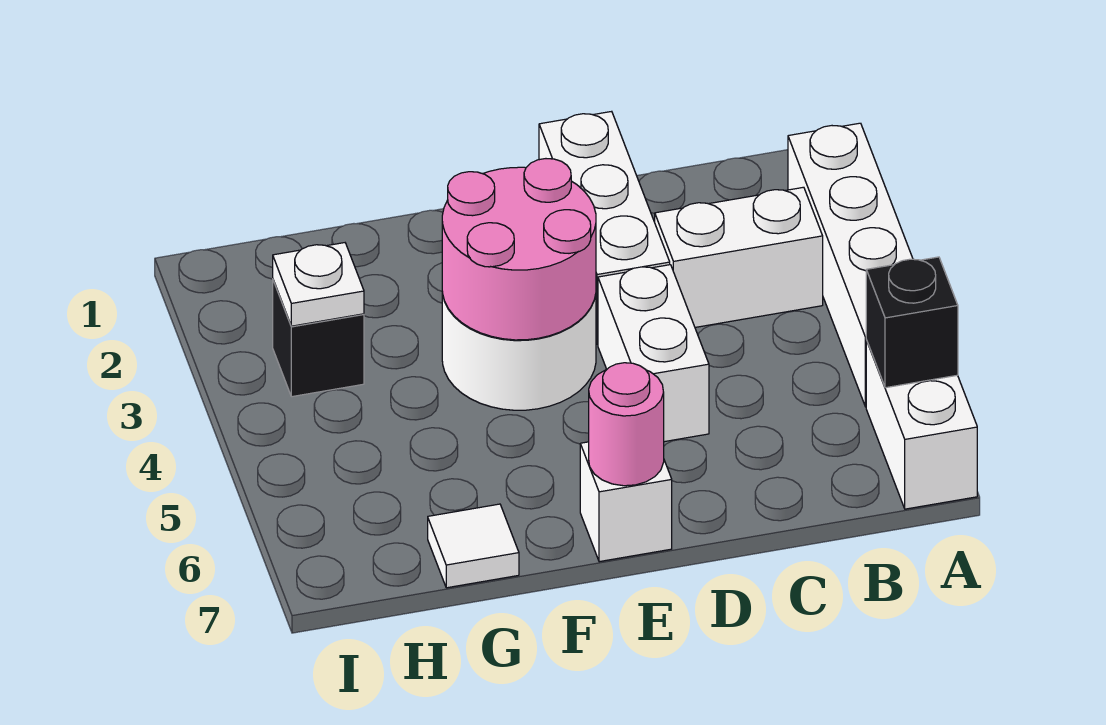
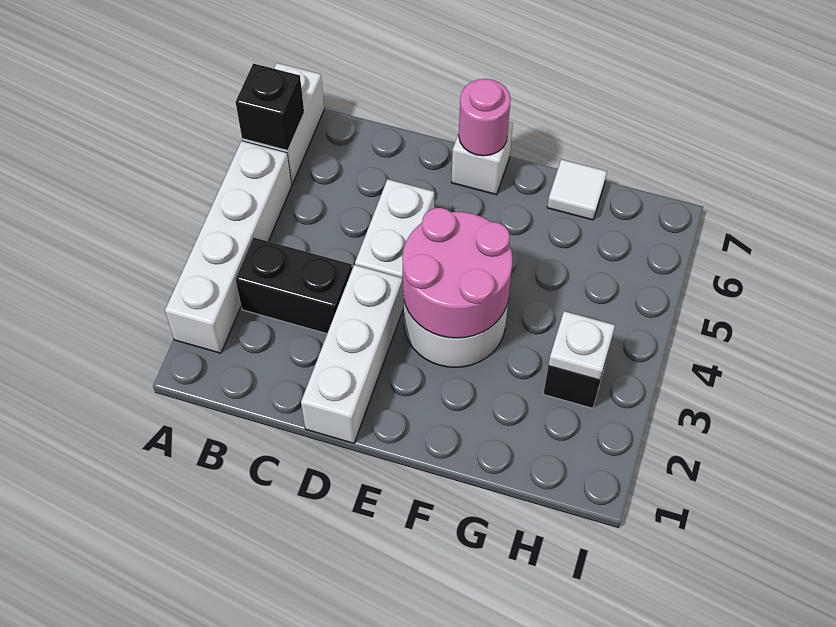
white brick B3:C3 level 1 -> black brick B3:C3 level 1

